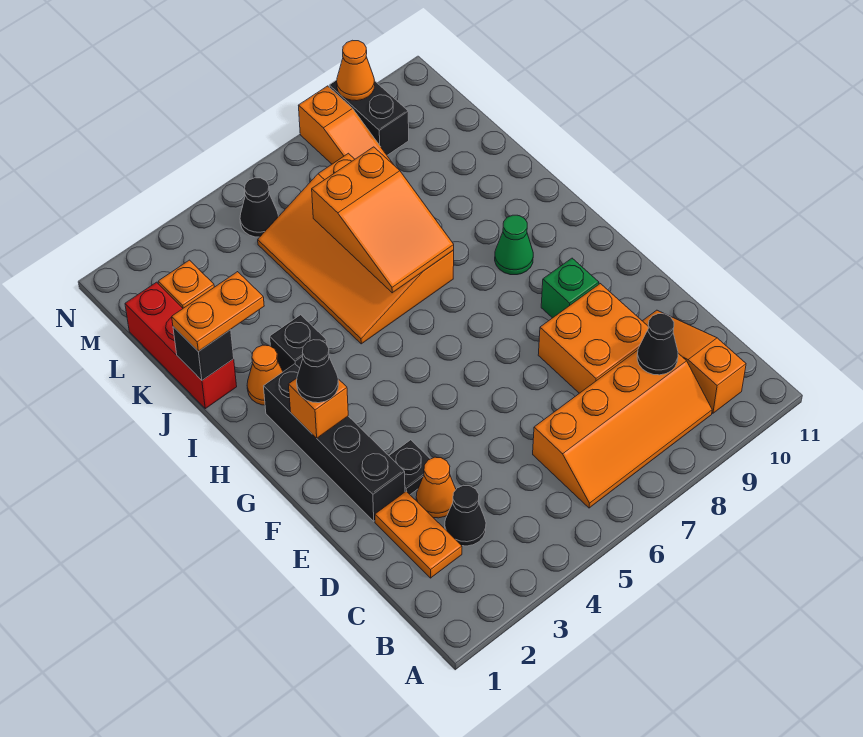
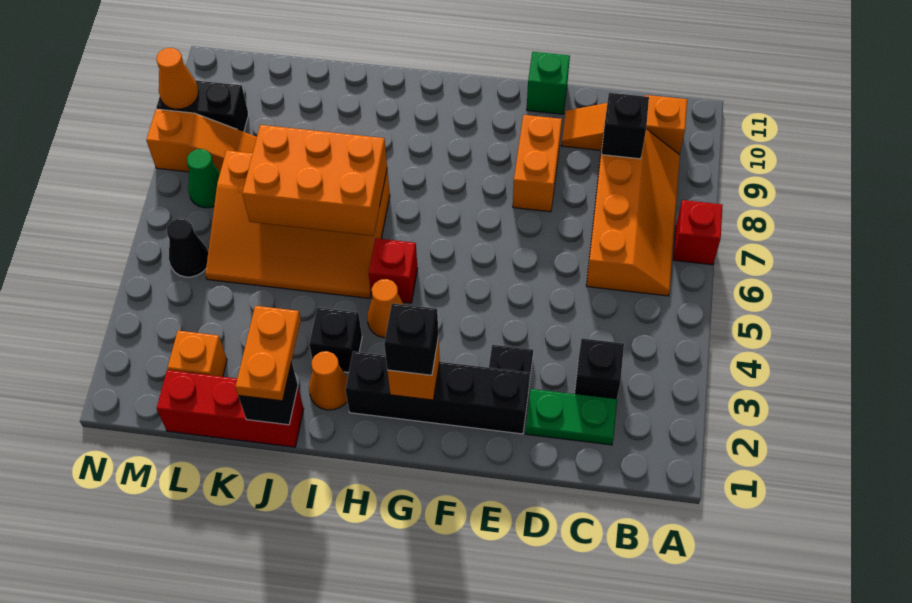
none -> red brick A7 level 1
orange plate C2:D2 level 1 -> green plate C2:D2 level 1
black cone C3 level 1 -> black brick C3 level 1
black cone C9 level 2 -> black brick C9 level 2
orange cone D3 level 1 -> orange cone H4 level 1
orange brick D8:E9 level 1 -> orange brick E8:E9 level 1
green brick F9 level 1 -> green brick E11 level 1
black cone G2 level 3 -> black brick G2 level 3
none -> red brick H5 level 1
green cone H9 level 1 -> green cone M7 level 1
orange slope I6:K7 level 2 top K -> orange brick I6:K7 level 2

